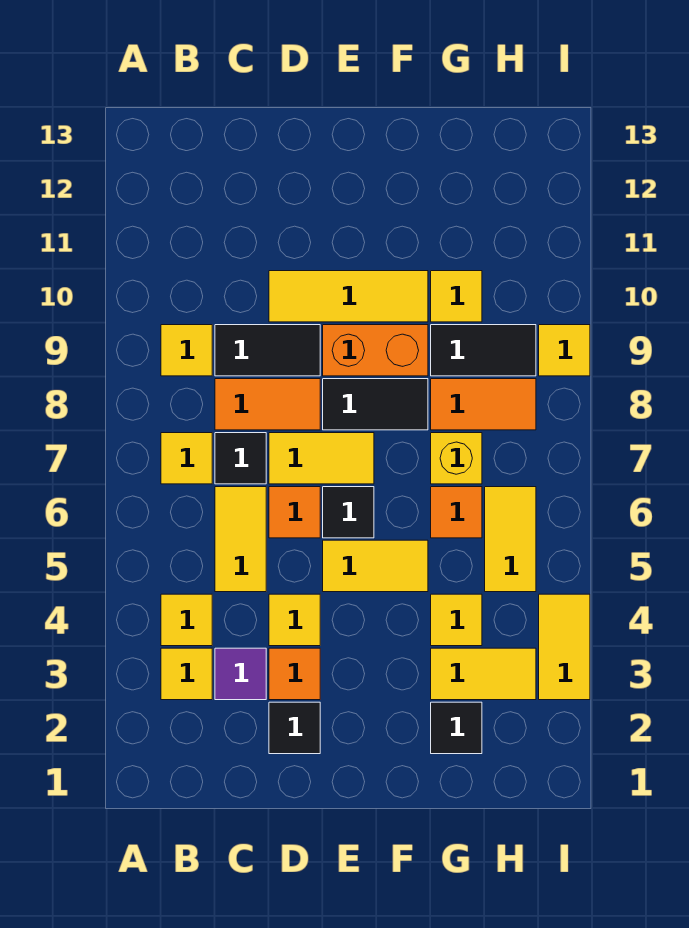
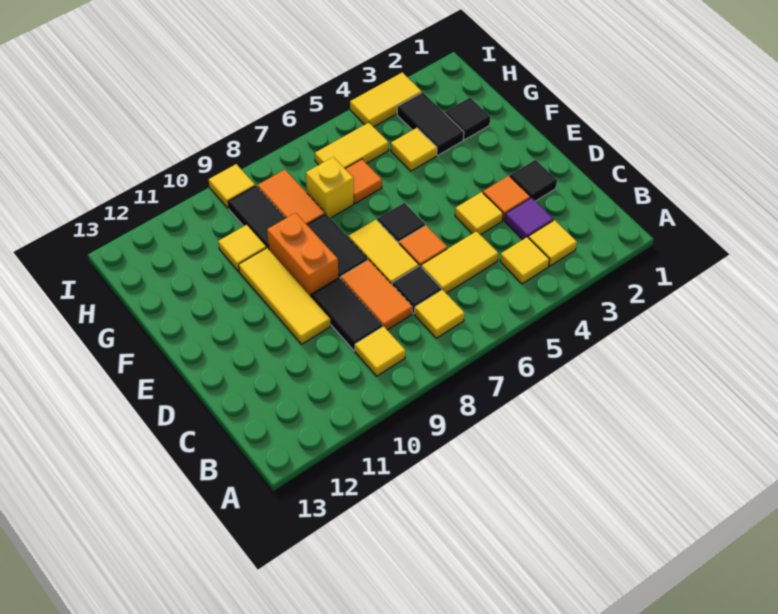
yellow tile E5:F5 level 1 -> none
yellow tile G3:H3 level 1 -> black tile G3:H3 level 1

